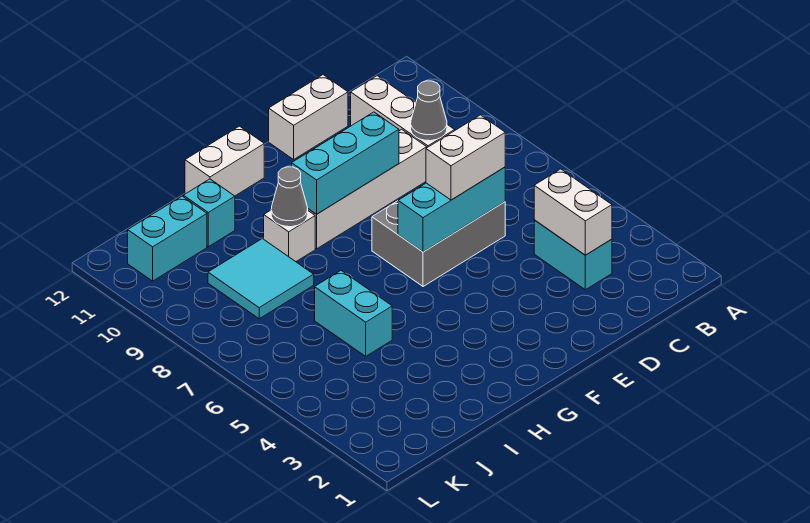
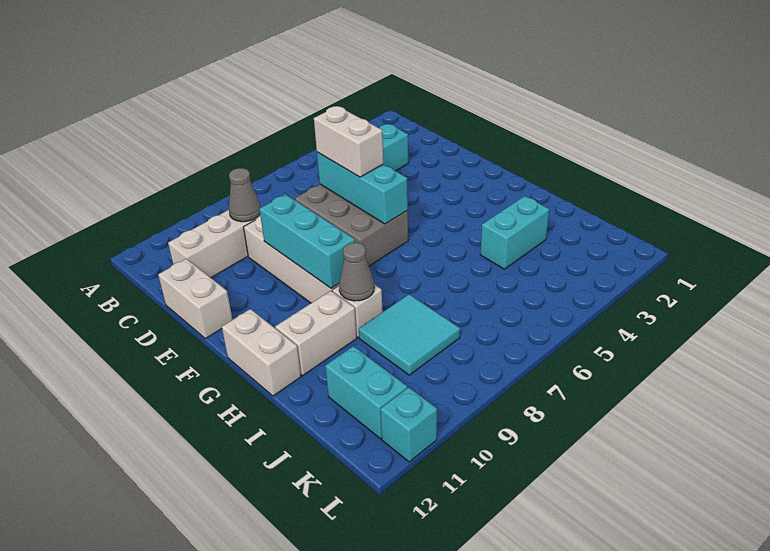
white brick C3:C4 level 2 -> white brick H10:H11 level 1
cyan brick I5:I6 level 1 -> cyan brick I3:I4 level 1
cyan brick I11 level 1 -> cyan brick L11 level 1

